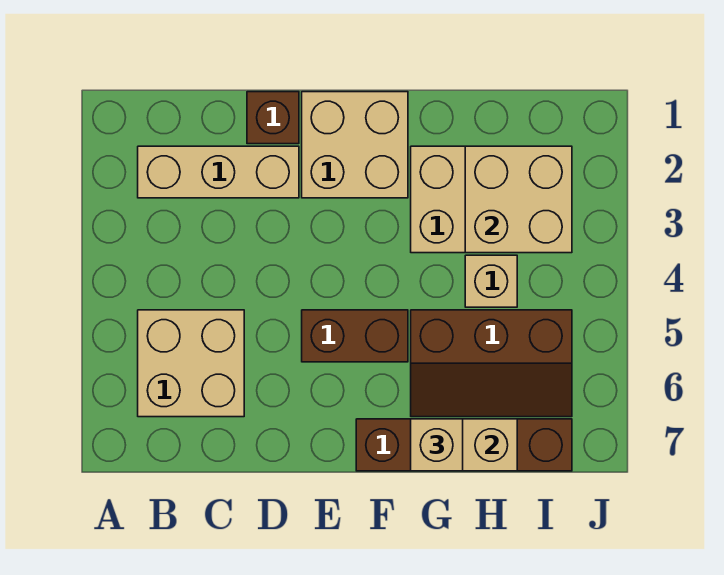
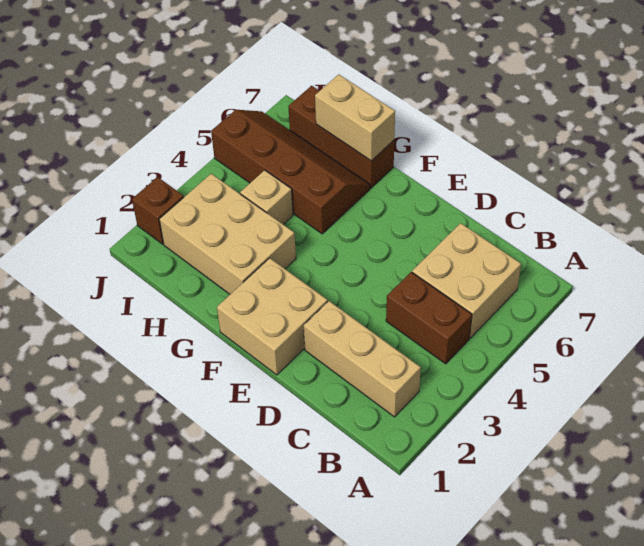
brown brick D1 level 1 -> brown brick J2 level 1
brown brick E5:F5 level 1 -> brown brick B4:C4 level 1
brown brick F7:I7 level 1 -> brown brick G7:I7 level 1
brown slope G5:I6 level 1 top 5 -> brown slope G5:J6 level 1 top 5
tan brick G7 level 3 -> none
tan brick H2:I3 level 2 -> none

